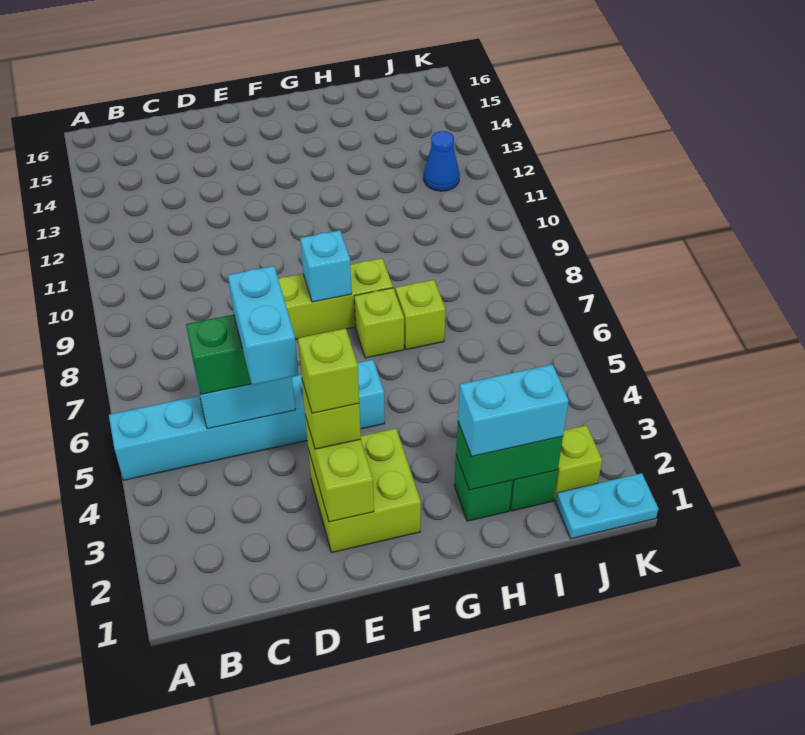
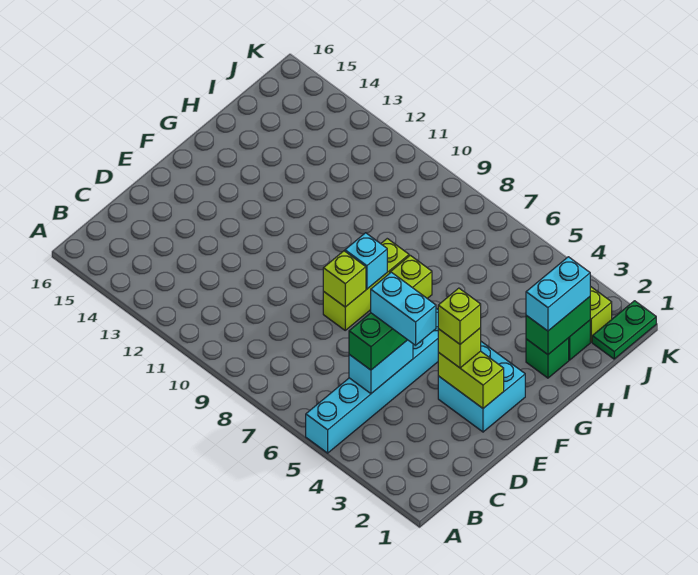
lime brick E2:F3 level 1 -> cyan brick E2:F3 level 1
lime brick H7 level 1 -> lime brick E8 level 2
cyan plate J1:K1 level 1 -> green plate J1:K1 level 1
blue cone J12 level 1 -> none

